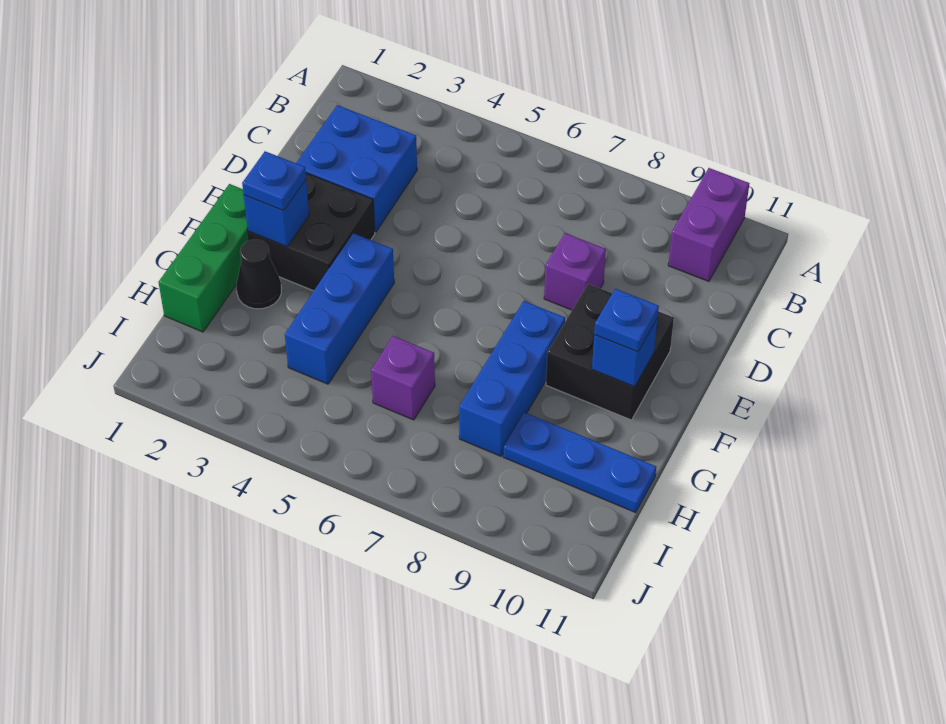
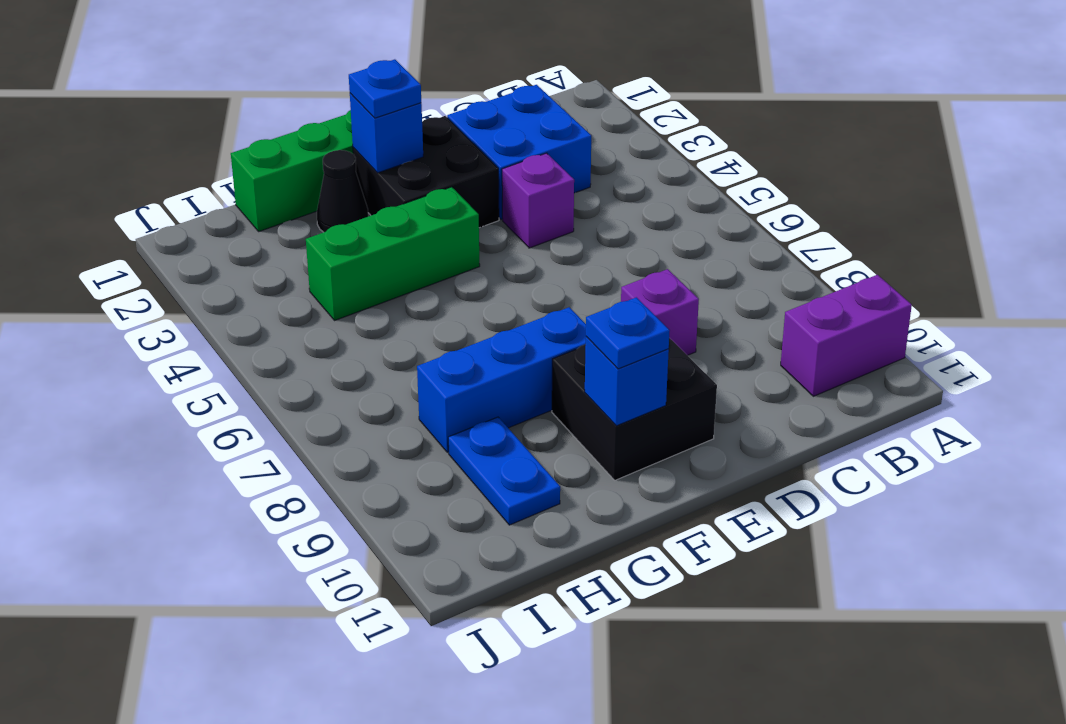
blue brick F4:H4 level 1 -> green brick F4:H4 level 1
purple brick H6 level 1 -> purple brick D4 level 1
blue plate H9:H11 level 1 -> blue plate H9:H10 level 1

